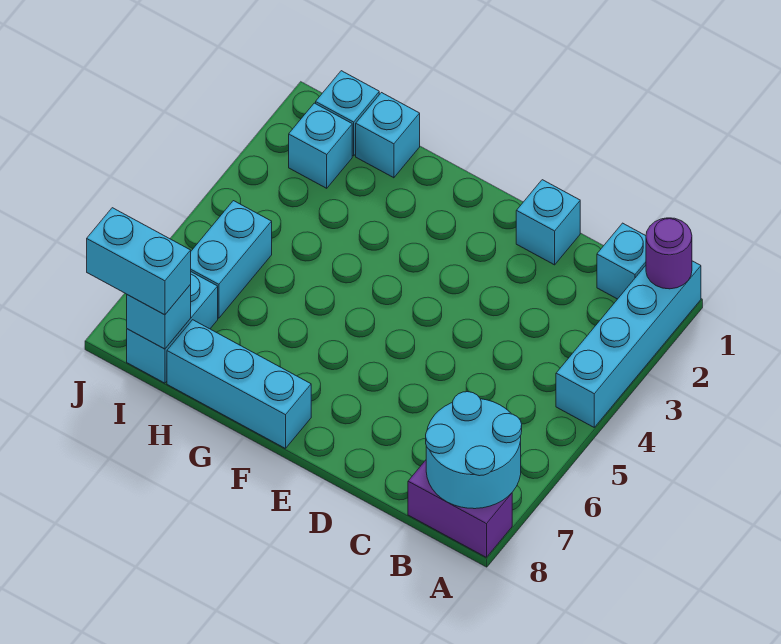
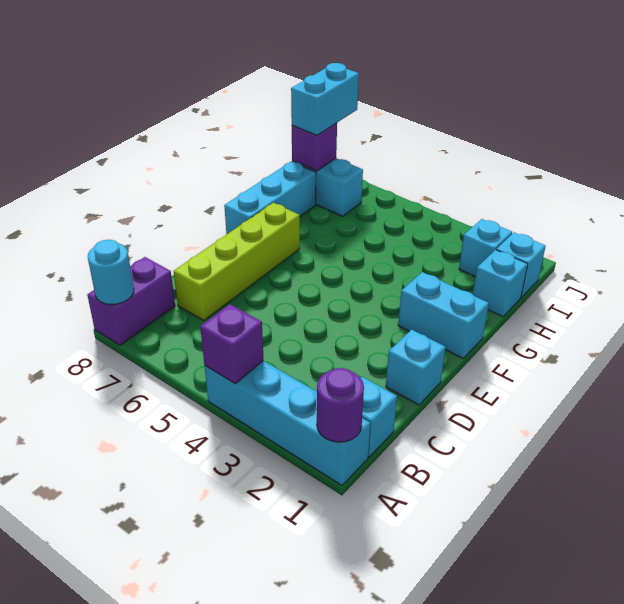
none -> purple brick A4 level 2
cyan round brick A7:B8 level 2 -> cyan round brick A8 level 2
none -> lime brick C7:F7 level 1
cyan brick I5:I6 level 1 -> cyan brick F1:F2 level 1
cyan brick I8 level 2 -> purple brick I8 level 2

